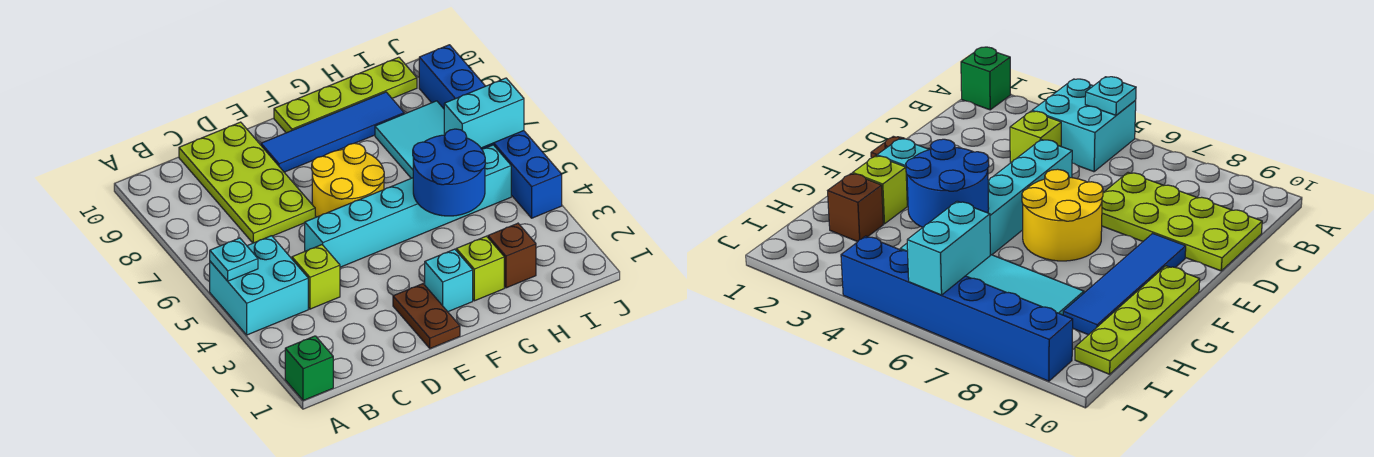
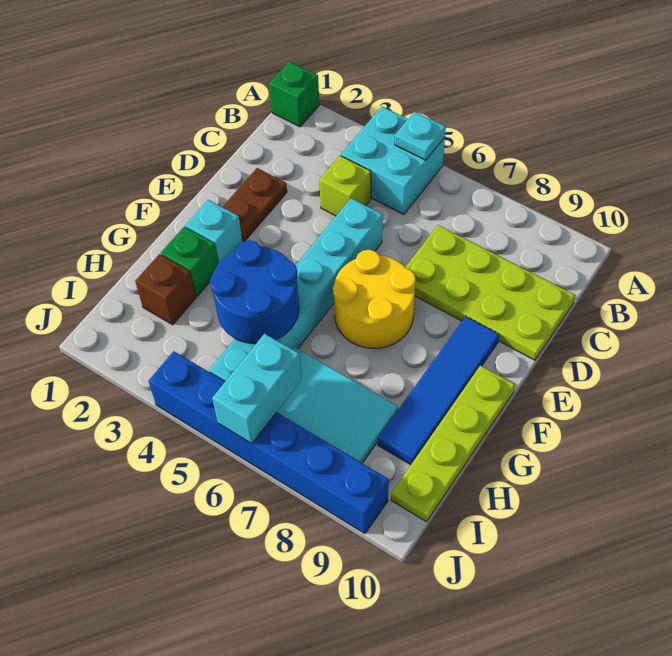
brown plate E1:E2 level 1 -> brown plate D2:E2 level 1
lime brick G2 level 1 -> green brick G2 level 1

